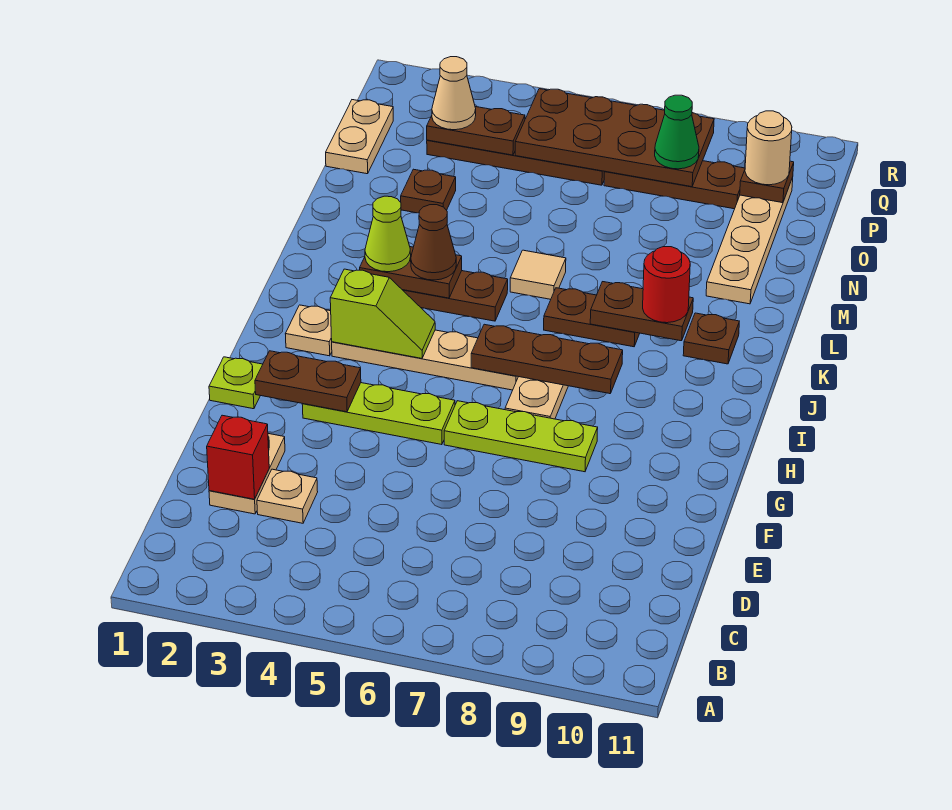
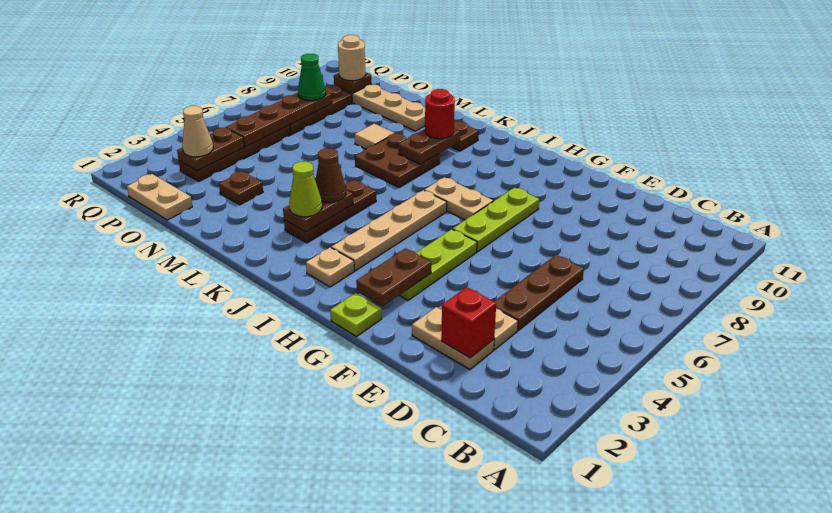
lime slope I3:I4 level 2 top 3 -> none
brown plate I6:I8 level 2 -> brown plate D4:D6 level 1
brown plate K7:K8 level 1 -> brown plate K7:L8 level 1
tan tile L6 level 1 -> tan tile M8 level 1
brown plate P5:Q8 level 2 -> brown plate P5:P8 level 2

